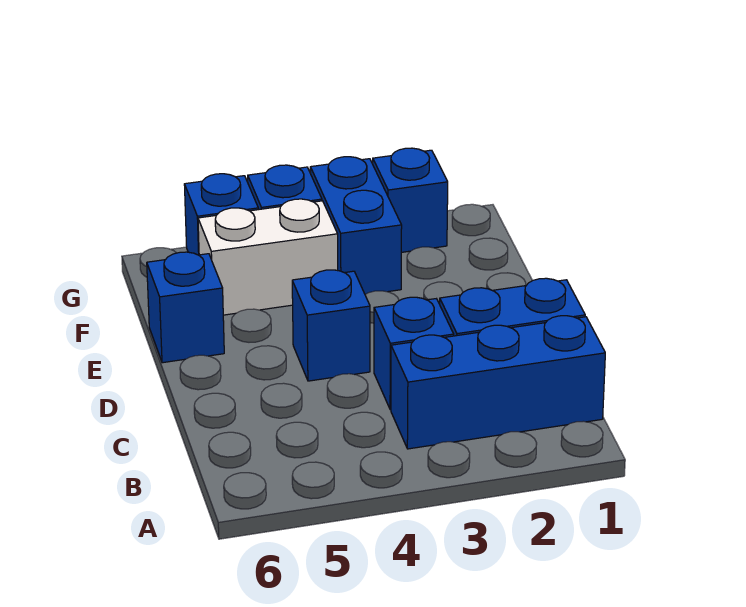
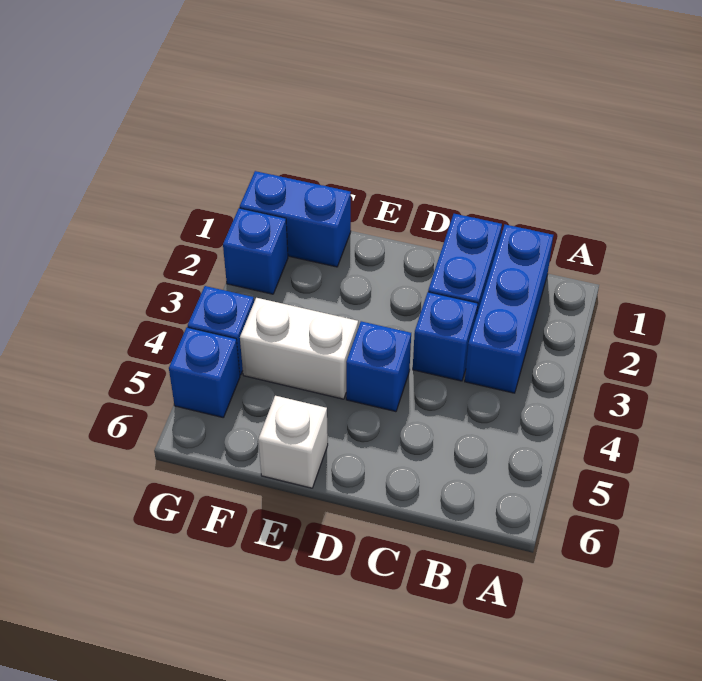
blue brick E6 level 1 -> white brick E6 level 1
blue brick F3:G3 level 1 -> blue brick F1:G1 level 1
white brick F4:F5 level 1 -> white brick E4:F4 level 1

